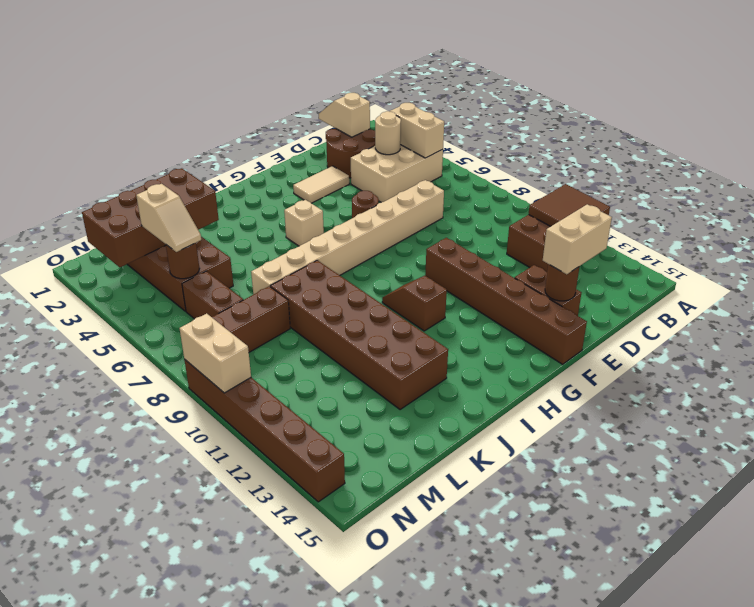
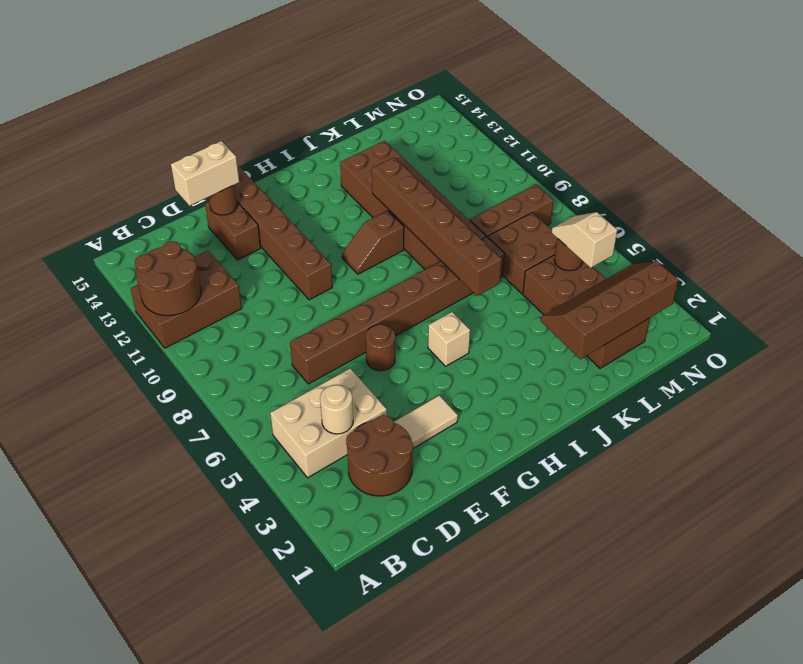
brown tile A11:B12 level 2 -> brown round brick A11:B12 level 2
tan brick B4:B5 level 2 -> none
tan slope C1:C2 level 2 top 2 -> none
tan brick D7:K7 level 1 -> brown brick D7:K7 level 1
brown slope H10:H11 level 1 top 11 -> brown slope H10:I10 level 1 top I
brown brick K2:N3 level 2 -> brown slope K2:N3 level 2 top 2
brown brick M6:M7 level 1 -> brown brick L6:M7 level 1
brown brick O9:O14 level 1 -> brown brick J6:J11 level 2
tan brick O9:O10 level 2 -> none

